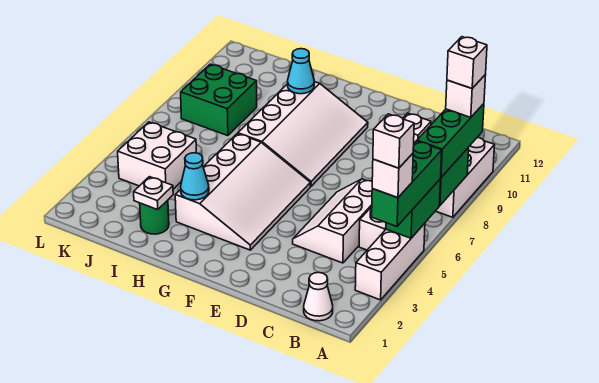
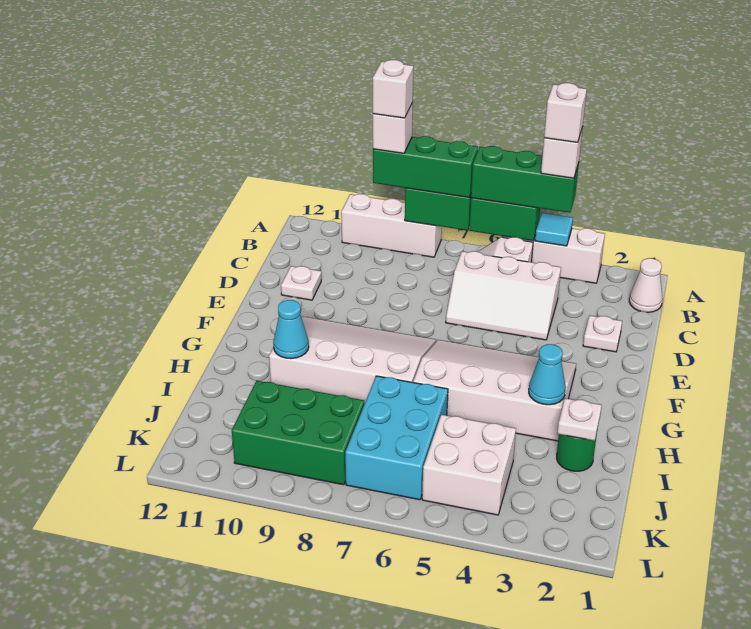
none -> cyan tile A4 level 2
none -> white plate D2 level 1
none -> cyan brick I6:K7 level 1
green brick J8:K9 level 1 -> green brick J8:K10 level 1

